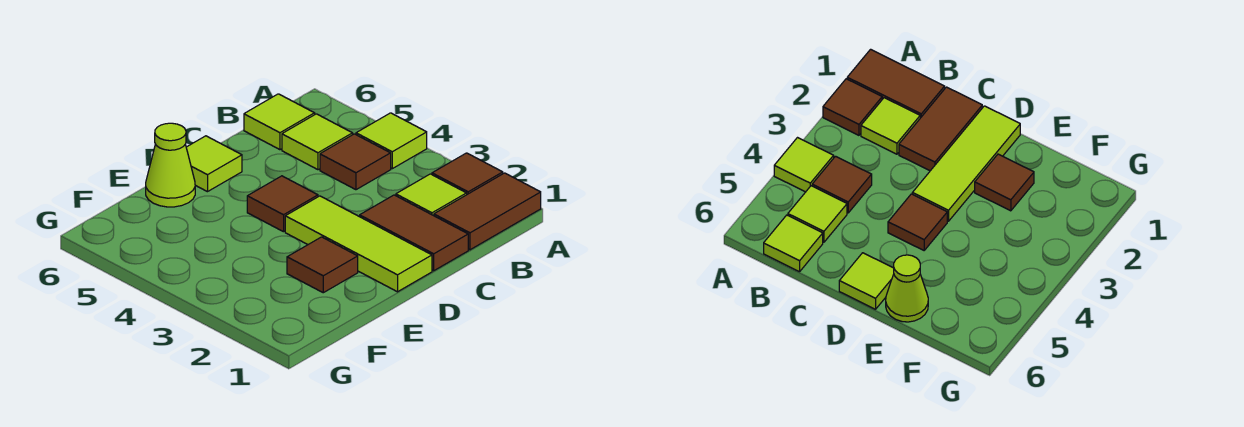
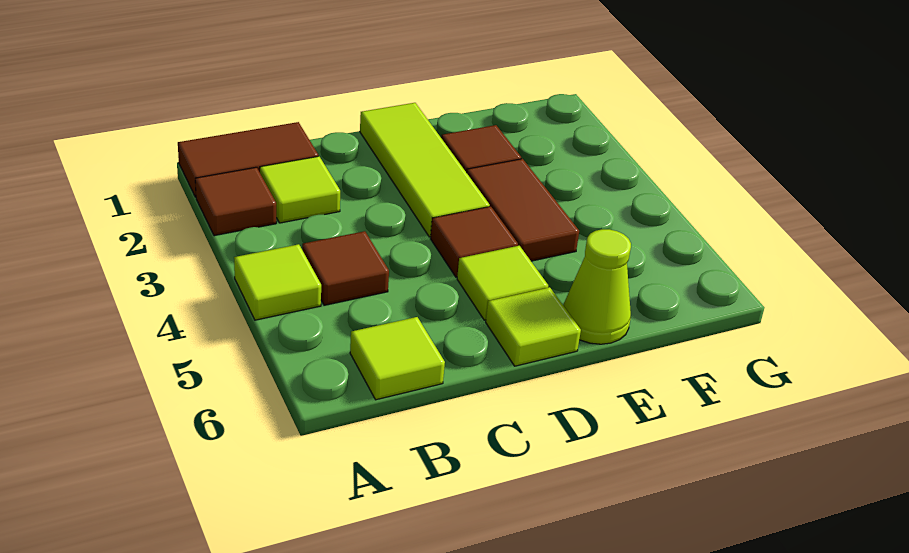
lime tile B5 level 1 -> lime tile D5 level 1
brown tile C1:C2 level 1 -> brown tile E3:E4 level 1

